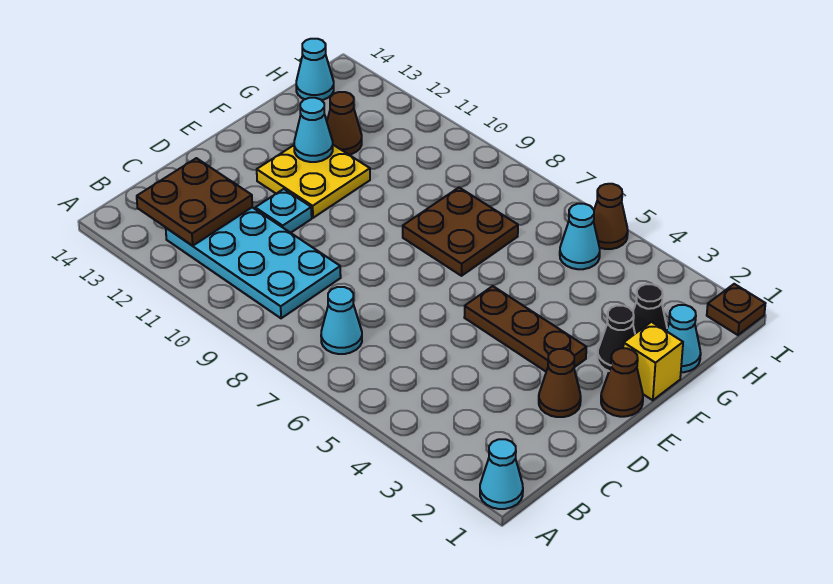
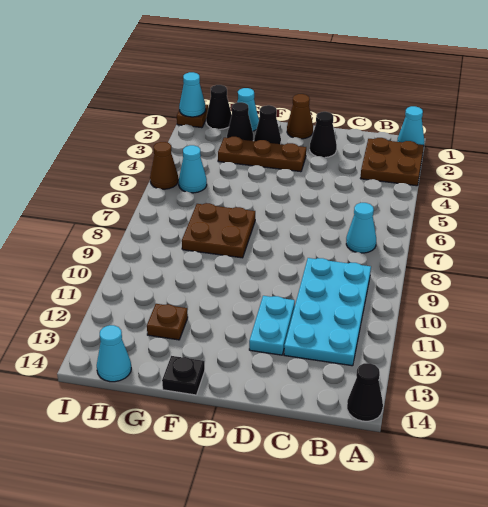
none -> black cone A14 level 1
brown plate B12:C13 level 2 -> brown plate A2:B3 level 1
brown cone D2 level 1 -> black cone D2 level 1
cyan plate D11 level 1 -> cyan plate D11:D12 level 1
brown plate E3:E5 level 1 -> brown plate E3:G3 level 1
yellow plate E11:F12 level 1 -> none
yellow brick F1 level 1 -> none
cyan cone F12 level 2 -> cyan cone I1 level 2
none -> black plate F14 level 1
brown cone G12 level 1 -> brown plate G12 level 1
none -> black cone H1 level 1

